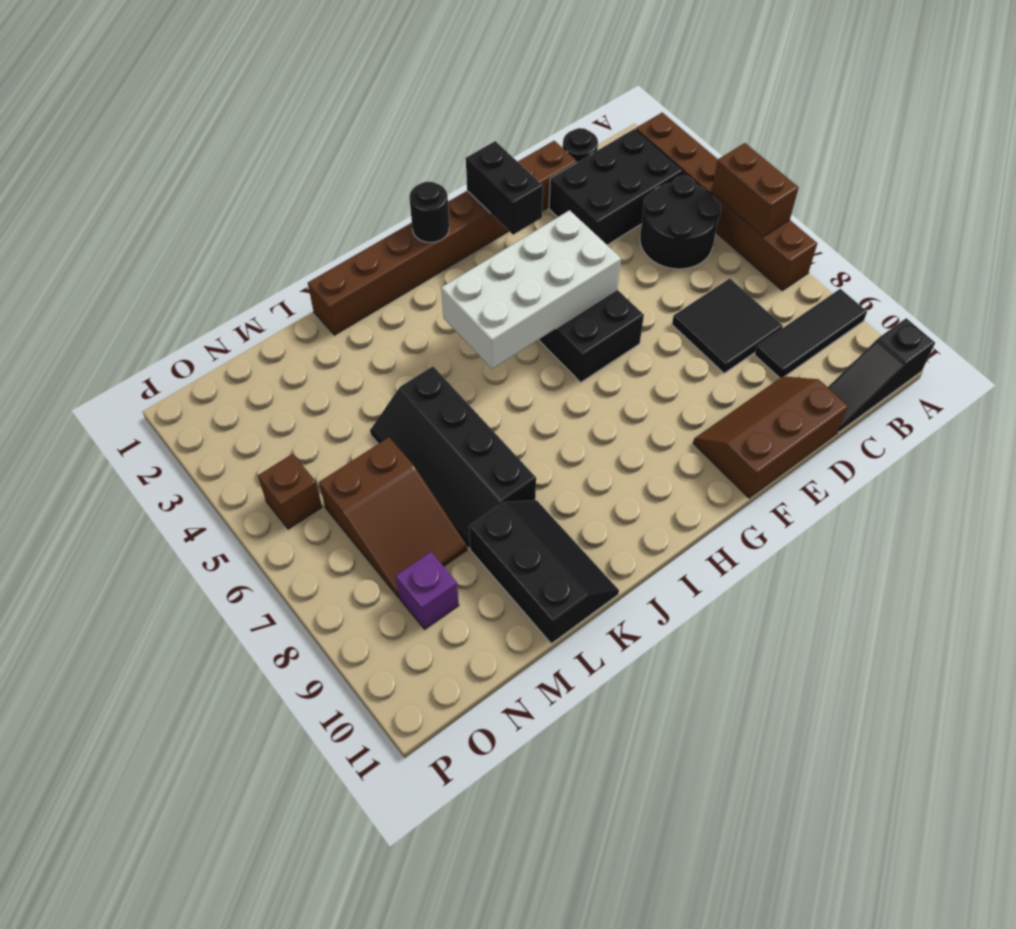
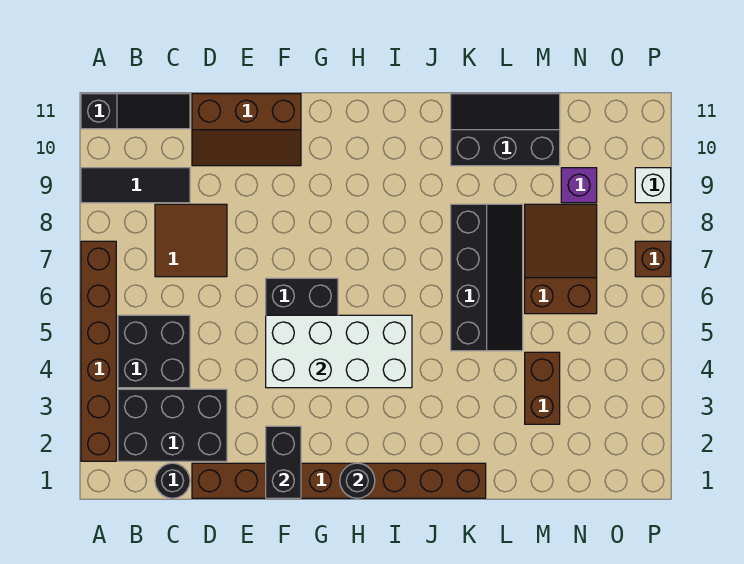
brown brick A5:A6 level 2 -> brown brick M3:M4 level 1
black round brick B4:C5 level 1 -> black brick B4:C5 level 1
black tile C7:D8 level 1 -> brown tile C7:D8 level 1
black slope K9:L11 level 1 top L -> black slope K10:M11 level 1 top 10
brown brick O5 level 1 -> brown brick P7 level 1
none -> white brick P9 level 1

